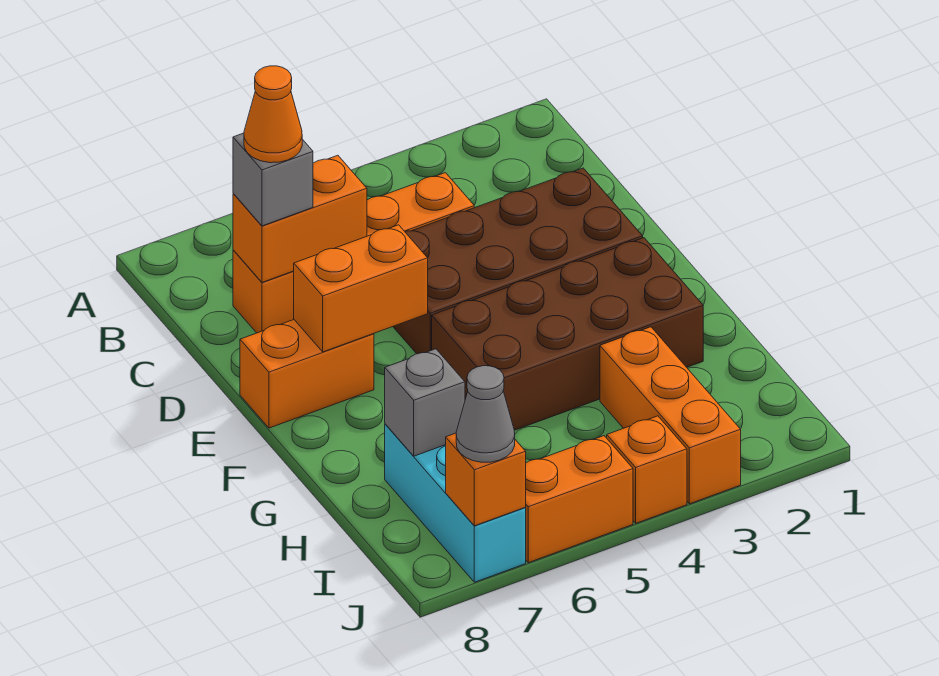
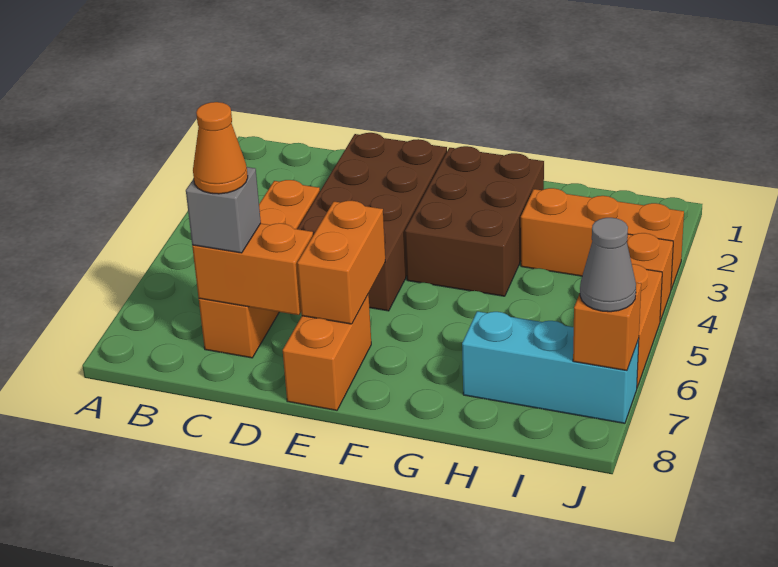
orange brick C6:C7 level 2 -> orange brick C7:D7 level 2
brown brick F2:G5 level 1 -> brown brick F2:G4 level 1
grey brick H7 level 2 -> none

